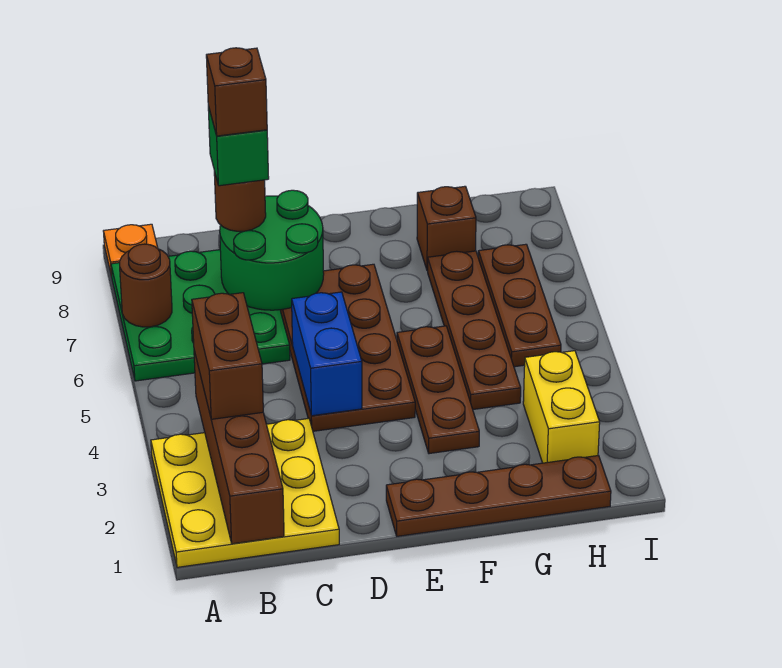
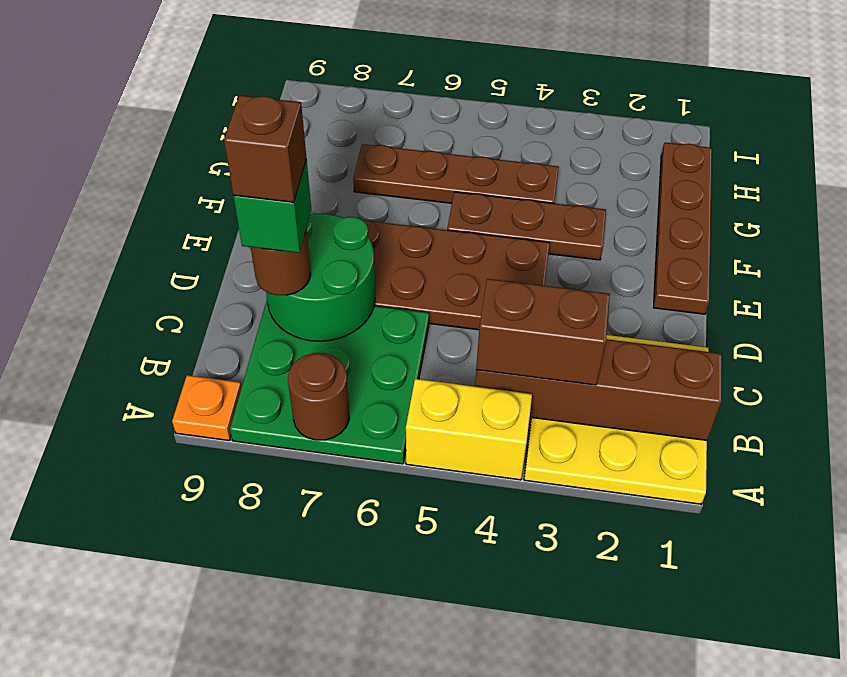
blue brick D4:D5 level 2 -> none
brown brick G8 level 1 -> none
yellow brick H2:H3 level 1 -> yellow brick A4:A5 level 1
brown plate H5:H7 level 1 -> none

